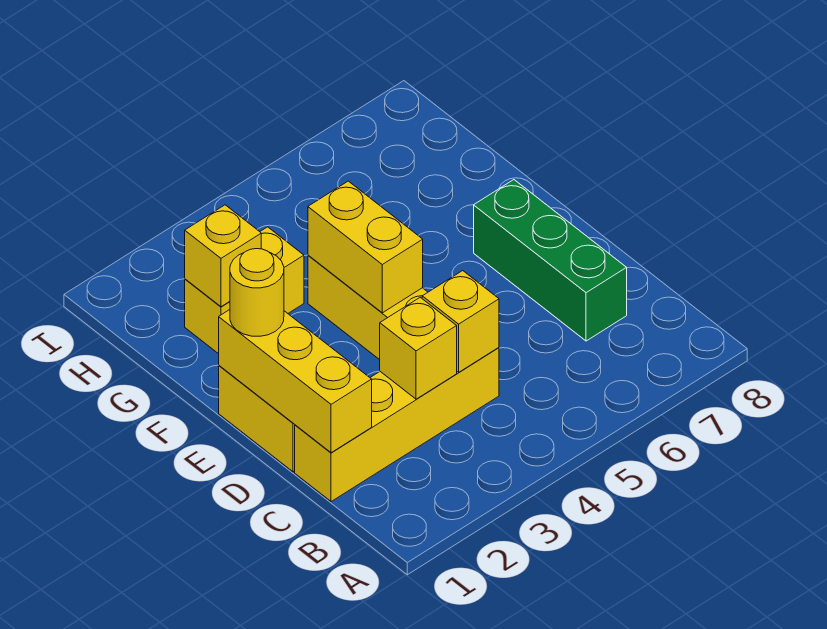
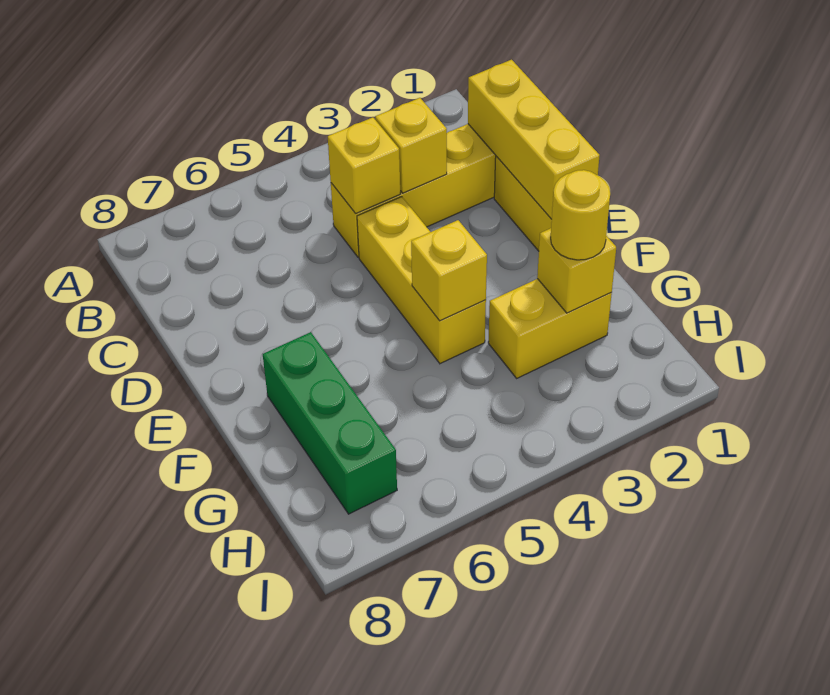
green brick C7:E7 level 1 -> green brick F7:H7 level 1
yellow round brick E1 level 3 -> yellow round brick G2 level 3
yellow brick E4:F4 level 2 -> yellow brick F4 level 2

